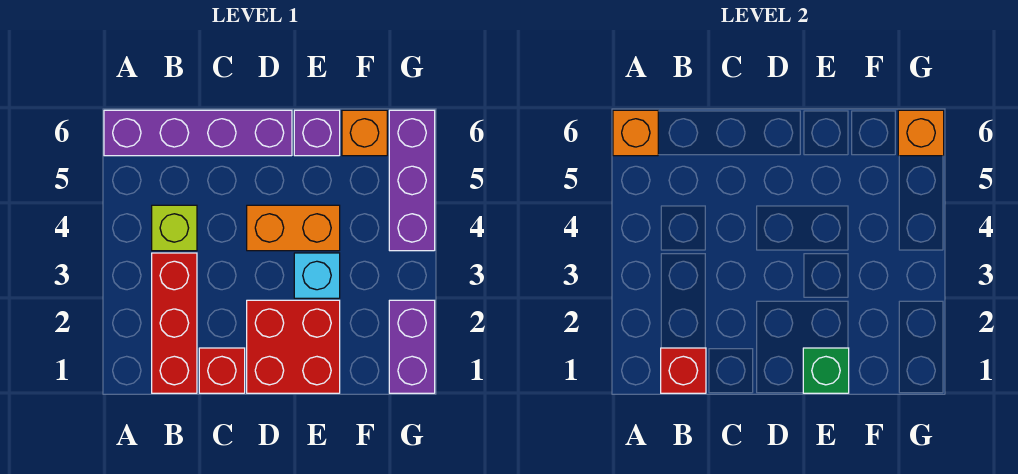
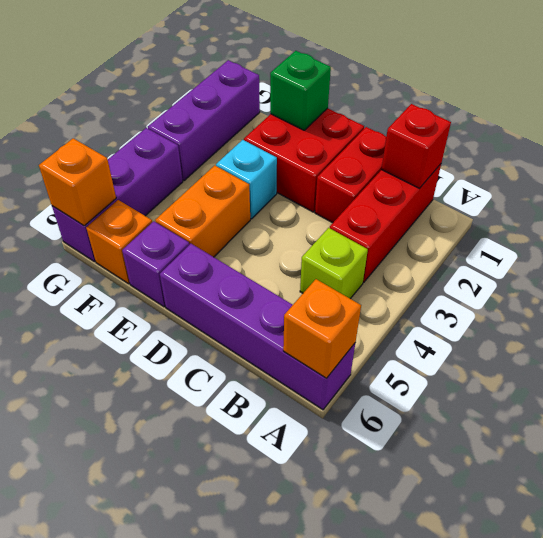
red brick C1 level 1 -> red brick C1:C2 level 1
orange brick D4:E4 level 1 -> orange brick E4:E5 level 1
purple brick G1:G2 level 1 -> purple brick G1:G3 level 1

